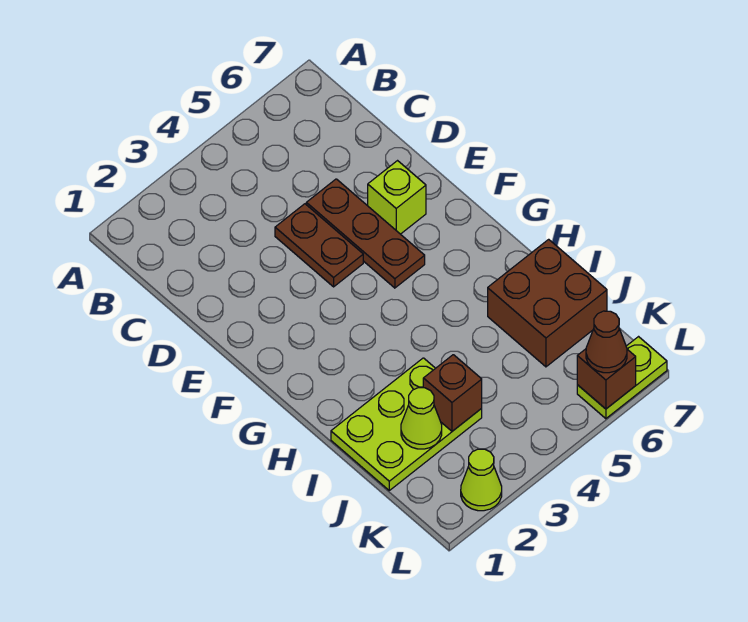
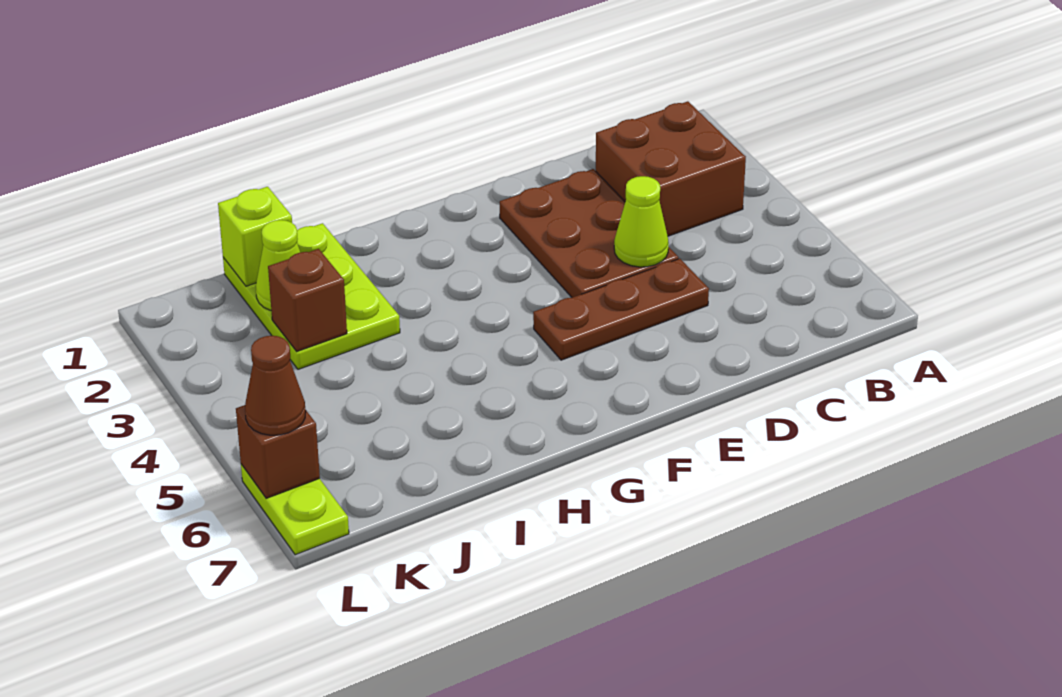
brown plate D4:E4 level 1 -> brown plate D2:E4 level 1
lime brick E6 level 1 -> lime brick J1 level 2
brown brick I6:J7 level 1 -> brown brick B2:C3 level 1
lime cone L2 level 1 -> lime cone D4 level 2

